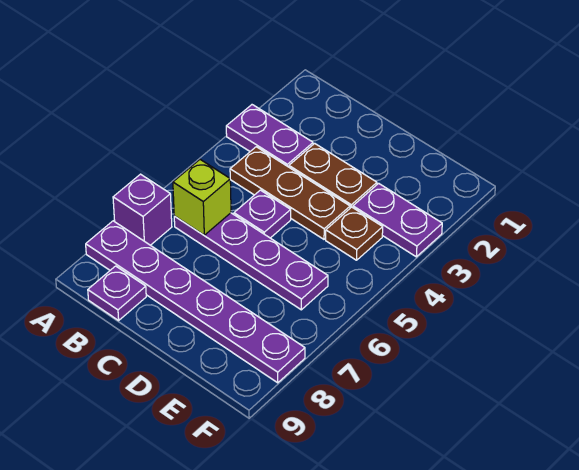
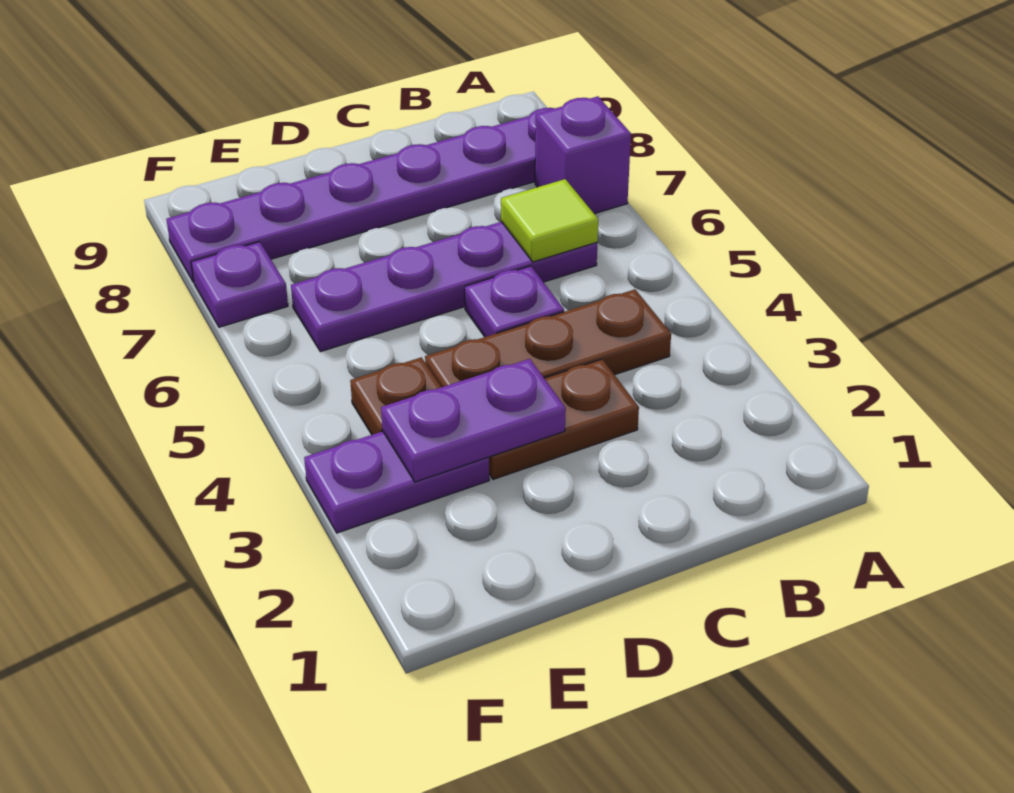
purple plate A3:B3 level 1 -> purple plate D3:E3 level 2
lime brick B6 level 2 -> lime tile B6 level 2
purple plate B9 level 1 -> purple plate F7 level 1

